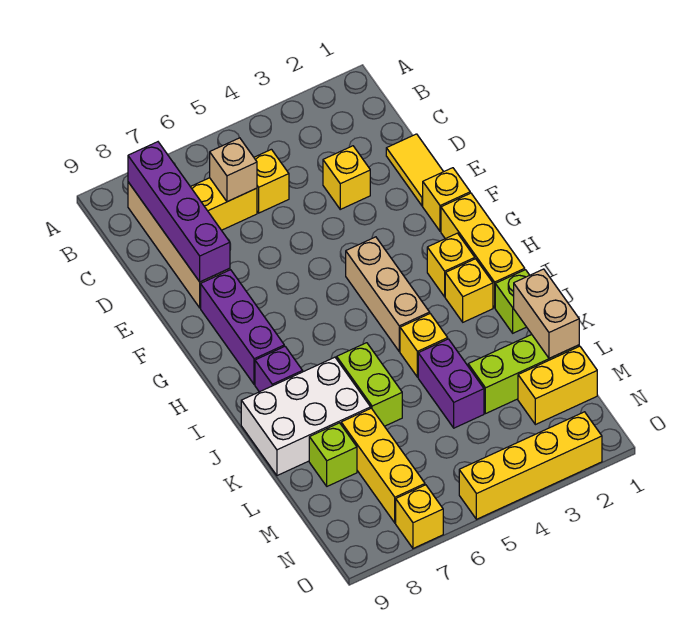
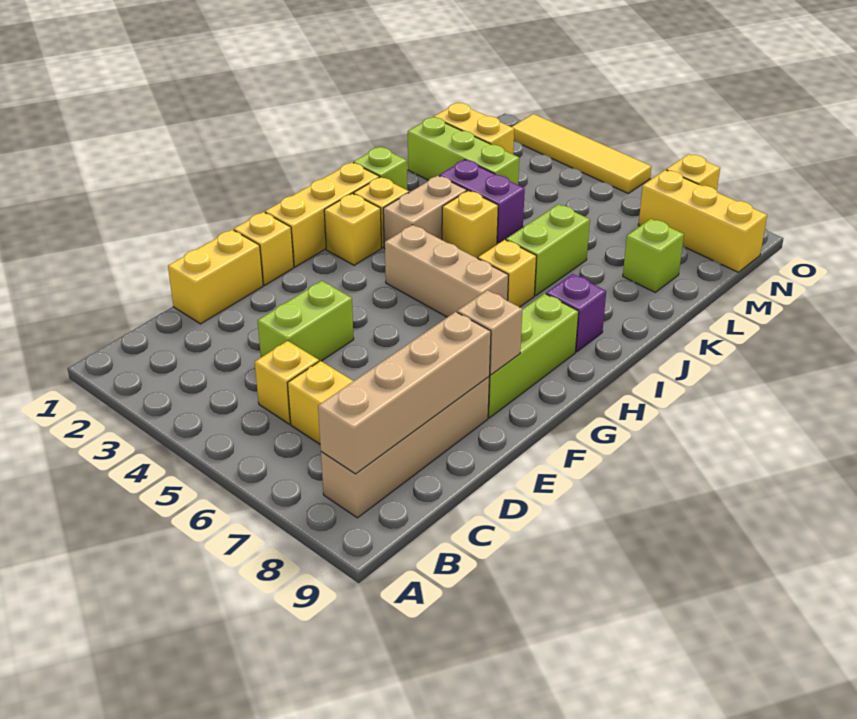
purple brick B8:E8 level 2 -> tan brick B8:E8 level 2
tan brick C6 level 2 -> tan brick F8 level 2
yellow tile D1:E1 level 1 -> yellow brick D1:E1 level 1
yellow brick D3 level 1 -> yellow brick I6 level 1
none -> lime brick D4:E4 level 1
purple brick F8:H8 level 1 -> lime brick F8:H8 level 1
tan brick G4:I4 level 1 -> tan brick H4:H6 level 1
white brick J7:K9 level 1 -> none
tan brick K1:L1 level 2 -> tan brick I3:J3 level 1
purple brick K4:L4 level 1 -> purple brick K3:K4 level 1
yellow brick L7:N7 level 1 -> yellow brick N7:N9 level 1
yellow brick O2:O5 level 1 -> yellow tile O2:O5 level 1

